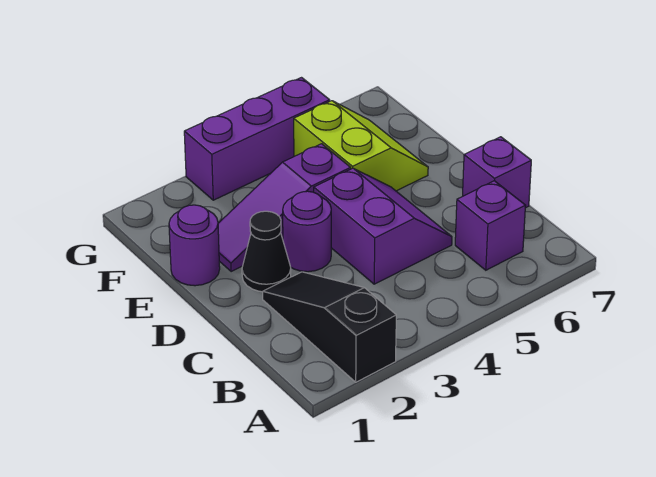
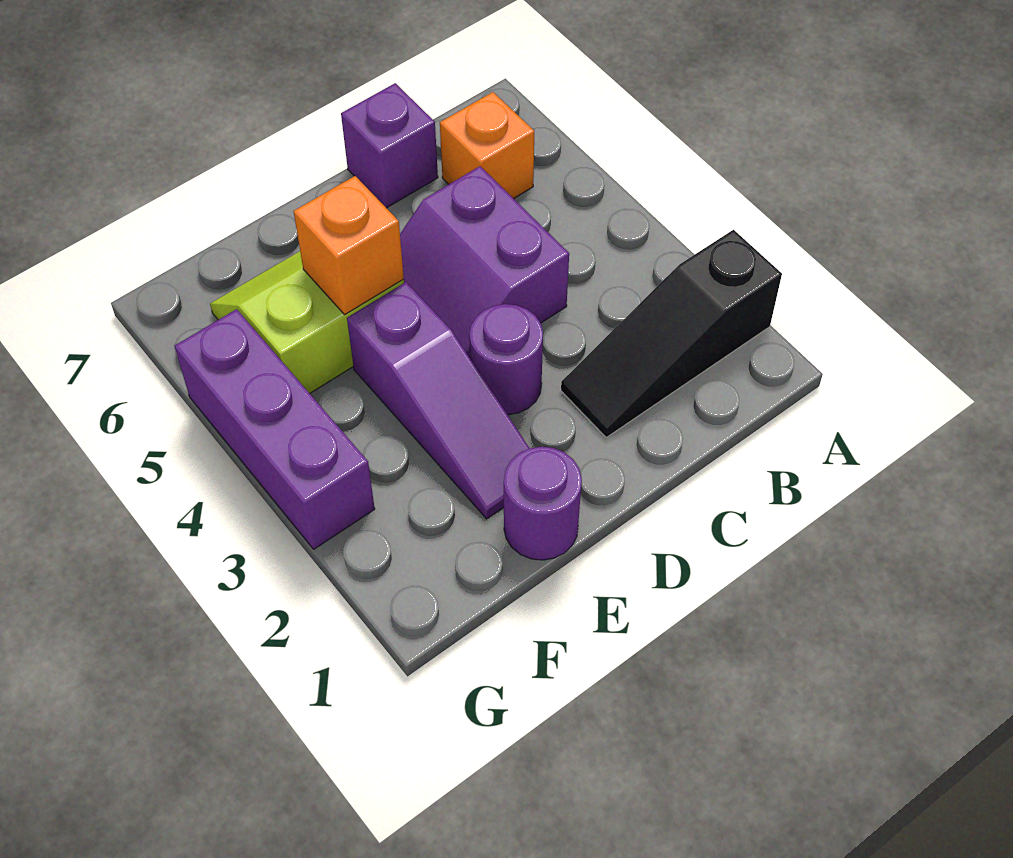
purple brick B6 level 1 -> orange brick B6 level 1
purple slope C4:D5 level 1 top 4 -> purple slope C4:D5 level 1 top C
black cone D2 level 1 -> none
none -> orange brick E5 level 2

